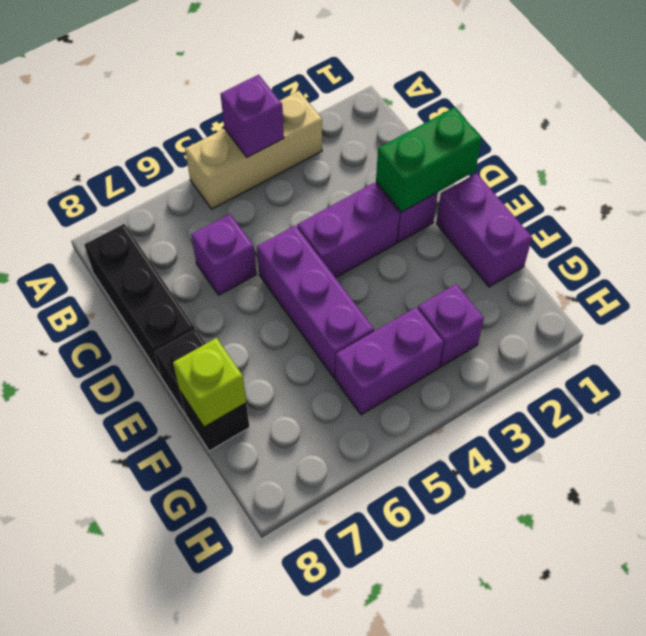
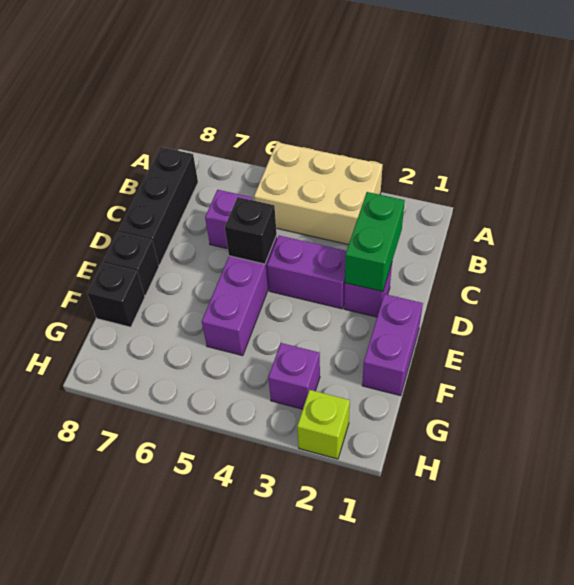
tan brick A3:A5 level 1 -> tan brick A3:B5 level 1
purple brick A4 level 2 -> none
green brick D1:D2 level 2 -> green brick C2:D2 level 2
none -> black brick D5 level 2
lime brick F8 level 2 -> lime brick H2 level 1
purple brick G4:G5 level 1 -> none

